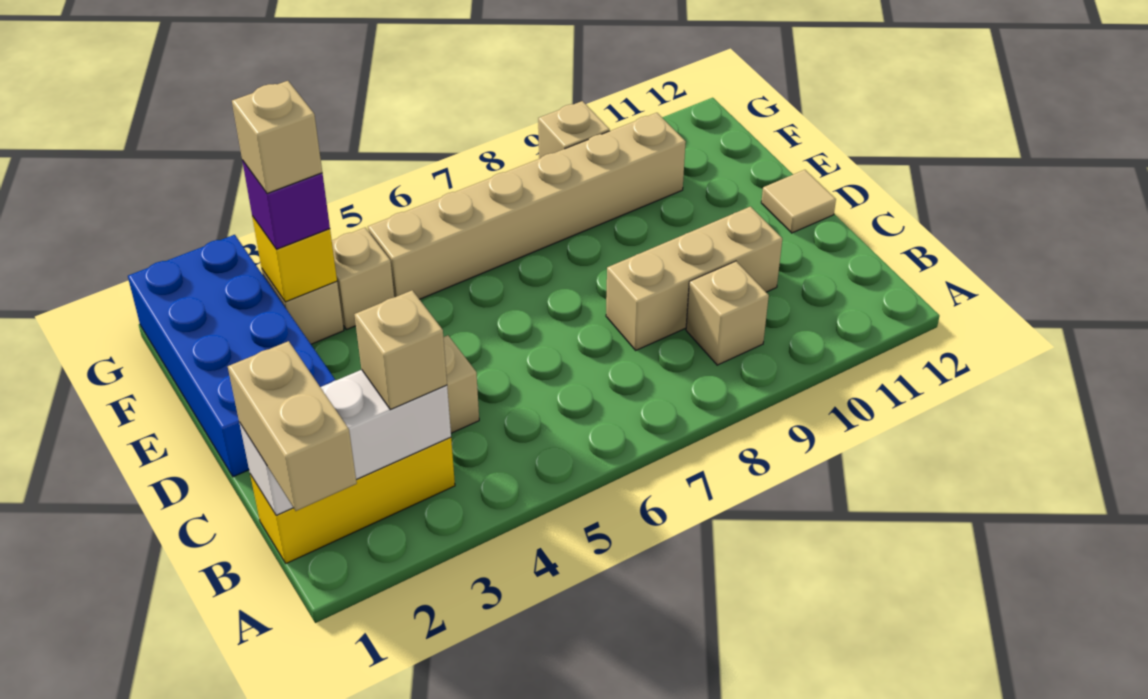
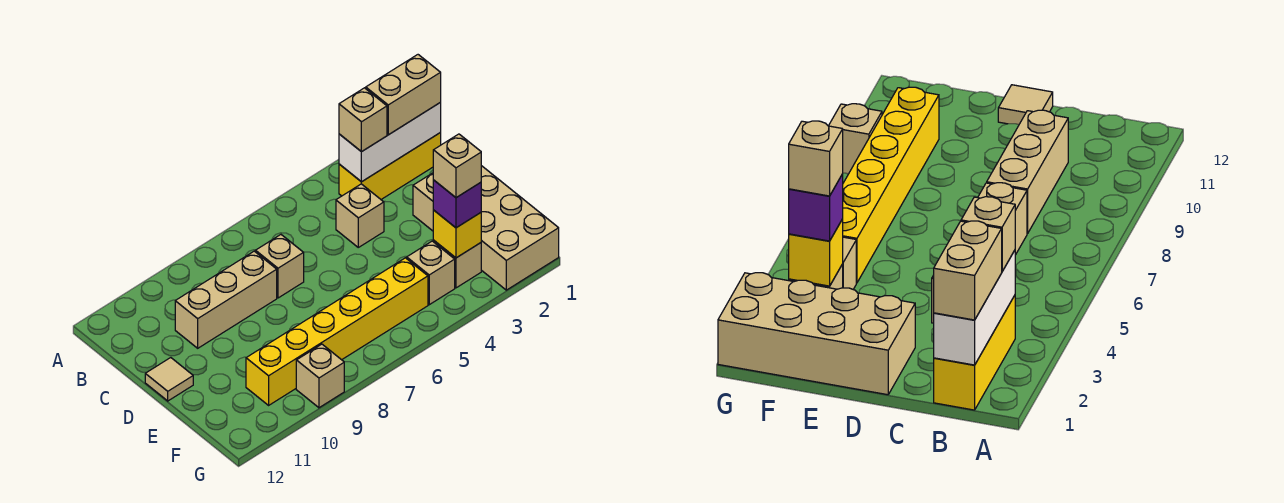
tan brick A1:B1 level 3 -> tan brick B1:B2 level 3
tan brick B9 level 1 -> tan brick C7 level 1
blue brick D1:G2 level 1 -> tan brick D1:G2 level 1
tan brick F5:F10 level 1 -> yellow brick F5:F10 level 1

